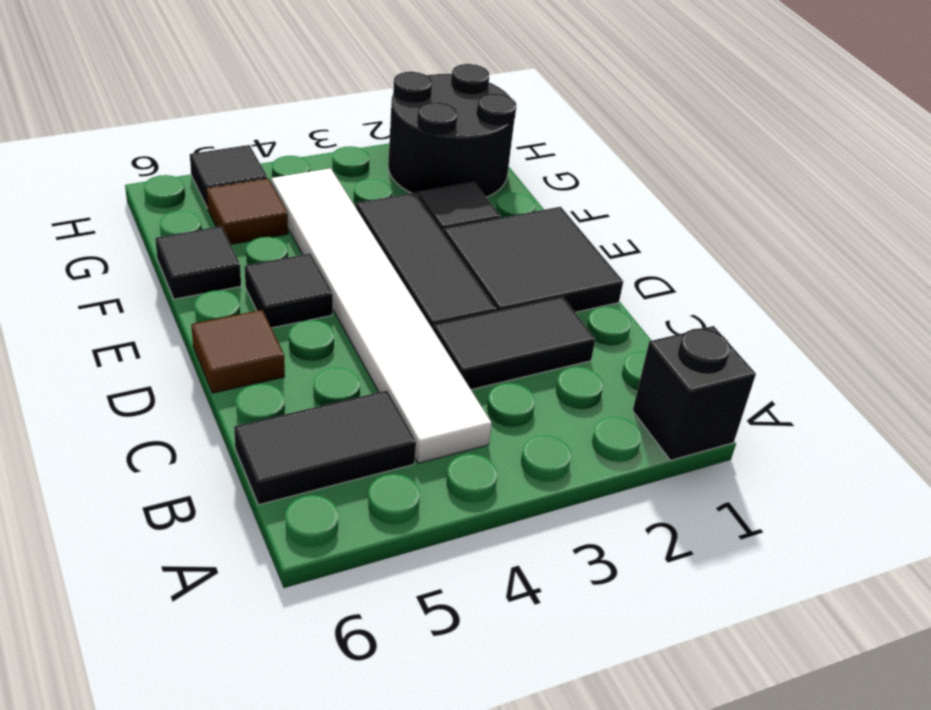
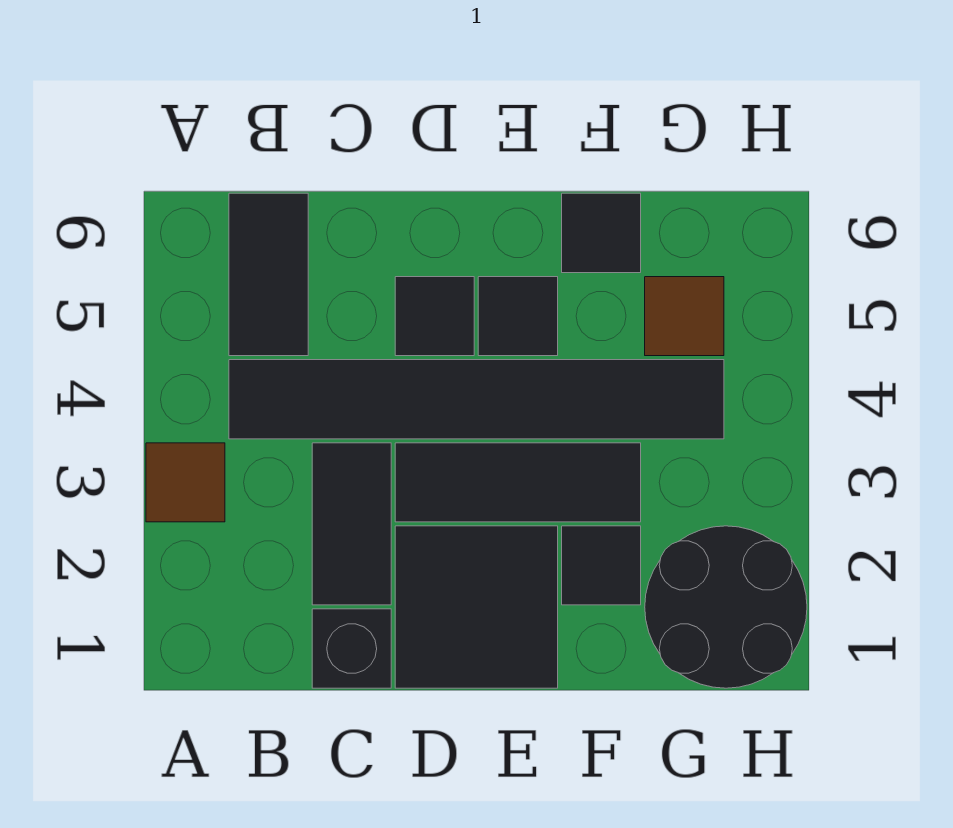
black brick A1 level 1 -> black brick C1 level 1
white tile B4:G4 level 1 -> black tile B4:G4 level 1
brown tile D6 level 1 -> brown tile A3 level 1
black tile H5 level 1 -> black tile D5 level 1

